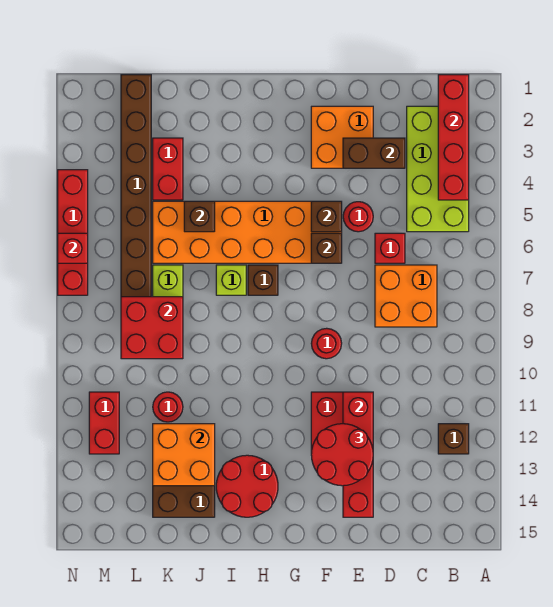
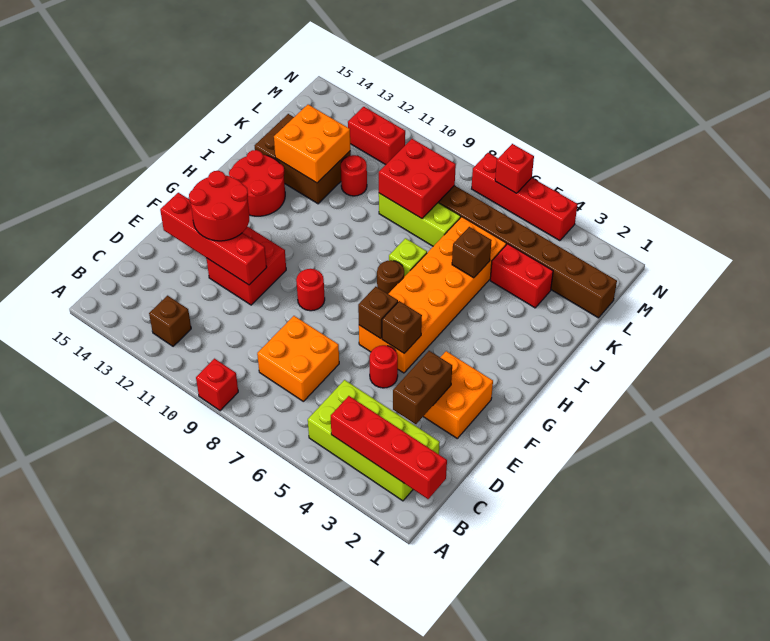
red brick D6 level 1 -> red brick A9 level 1
brown brick H7 level 1 -> brown round brick H7 level 1

